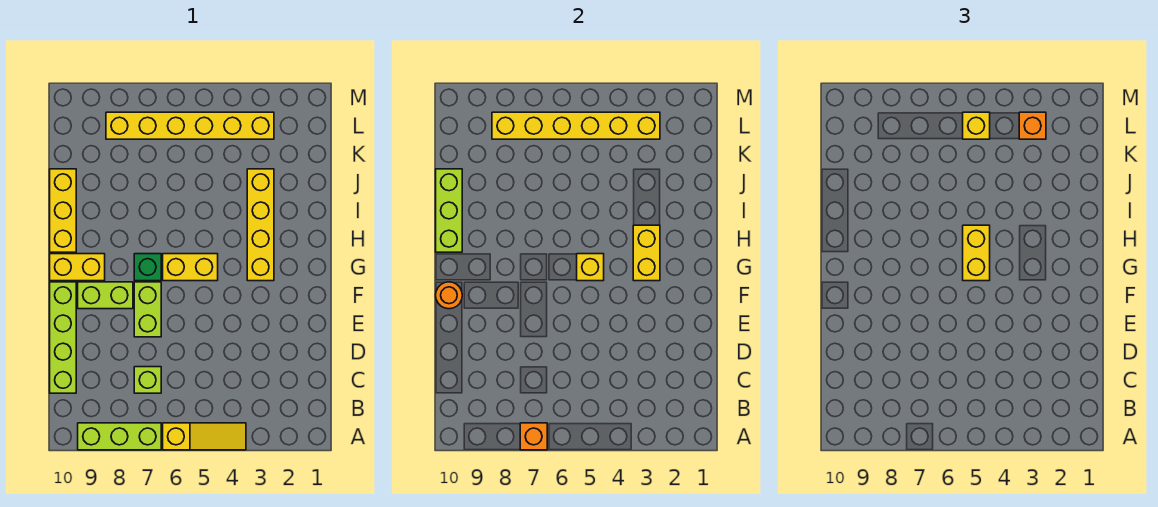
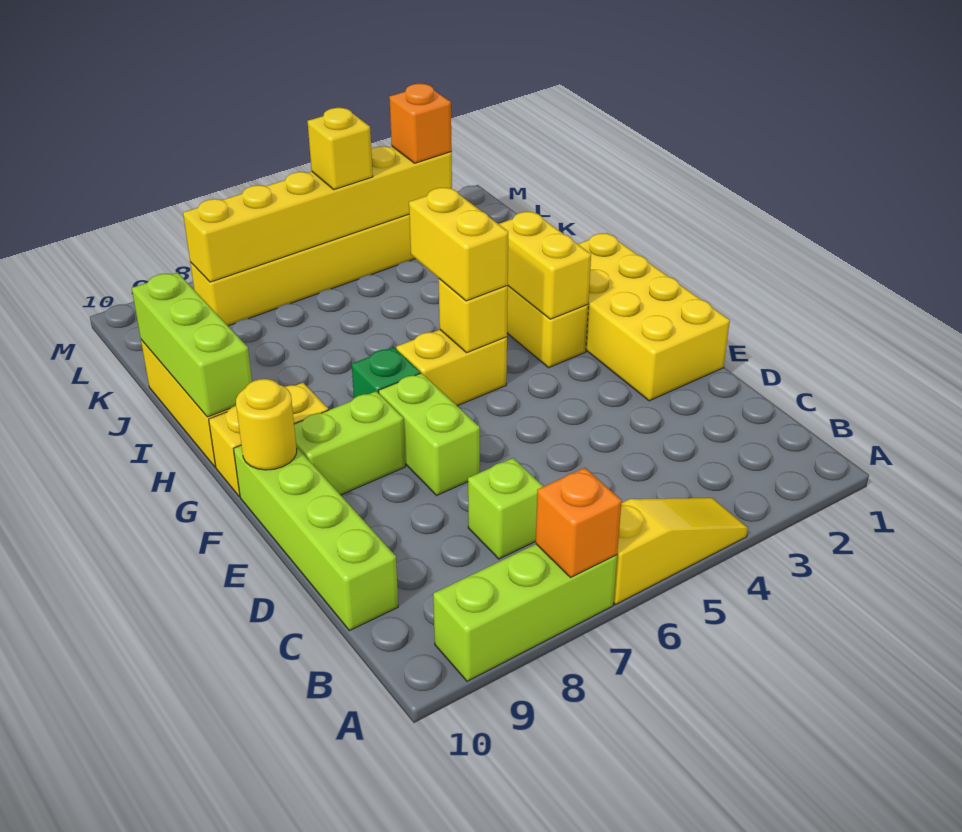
none -> yellow brick E1:H2 level 1
orange round brick F10 level 2 -> yellow round brick F10 level 2

